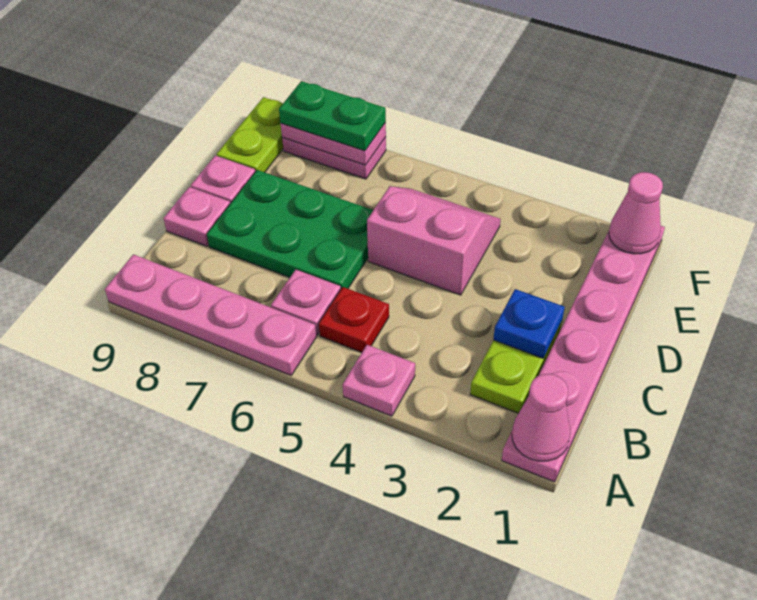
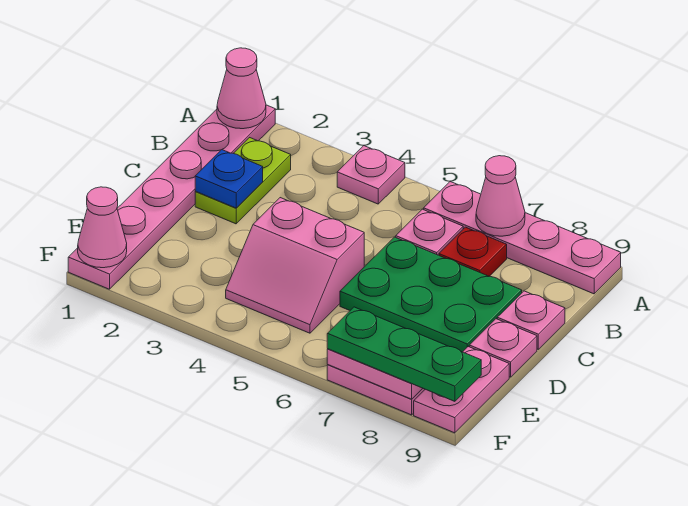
none -> pink cone A7 level 2
red plate B5 level 1 -> red plate B7 level 1
lime plate E9:F9 level 1 -> pink plate E9:F9 level 1
green plate F7:F8 level 3 -> green plate F7:F9 level 3

